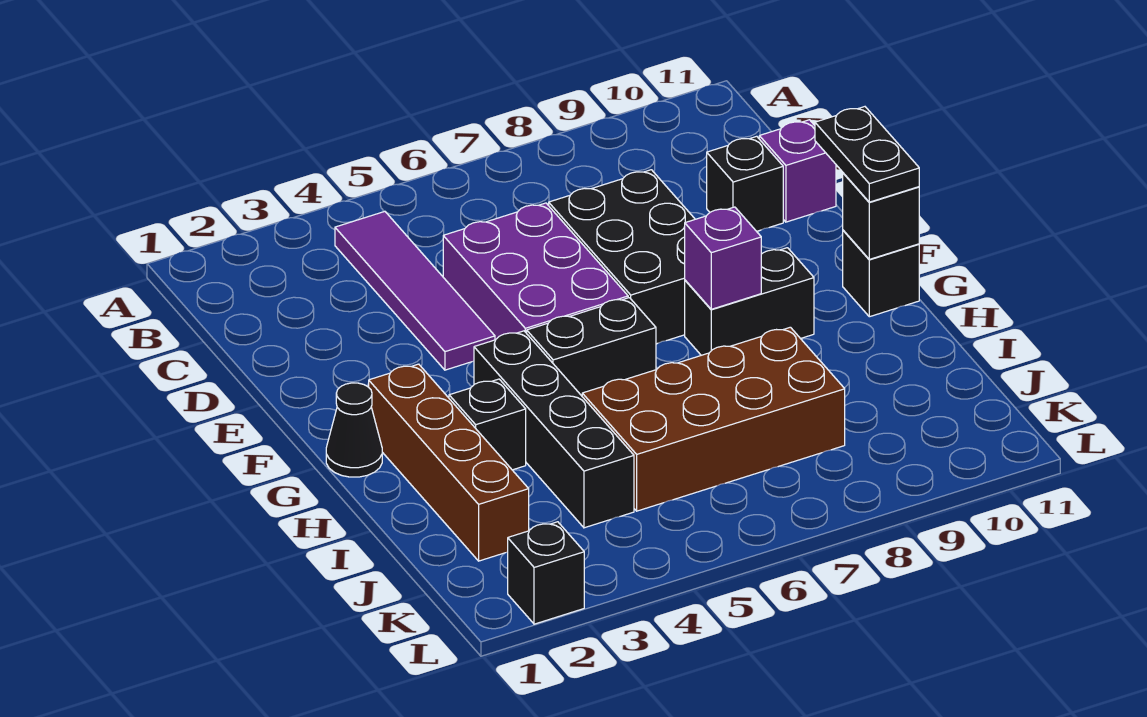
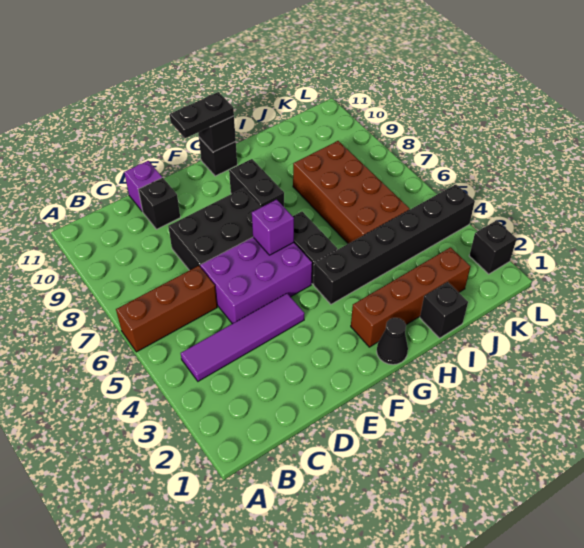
none -> brown brick A6:C6 level 1
black brick G4:J4 level 1 -> black brick G4:L4 level 1
purple brick G8 level 2 -> purple brick F6 level 2
black brick H3 level 1 -> black brick I1 level 1

